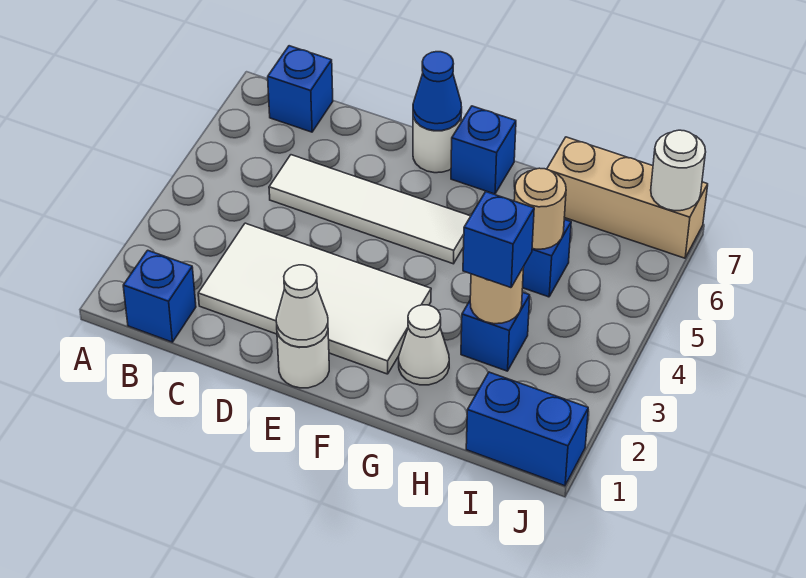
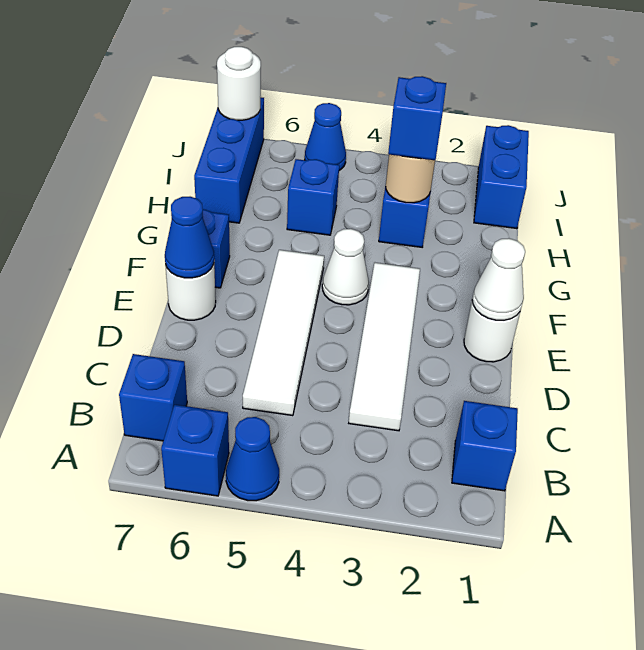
none -> blue cone A5 level 1
none -> blue brick A6 level 1
white tile C2:F3 level 1 -> white tile C3:F3 level 1
white cone G2 level 1 -> white cone F4 level 1
tan round brick H5 level 2 -> none
tan brick H7:J7 level 1 -> blue brick H7:J7 level 1
none -> blue cone J5 level 1

